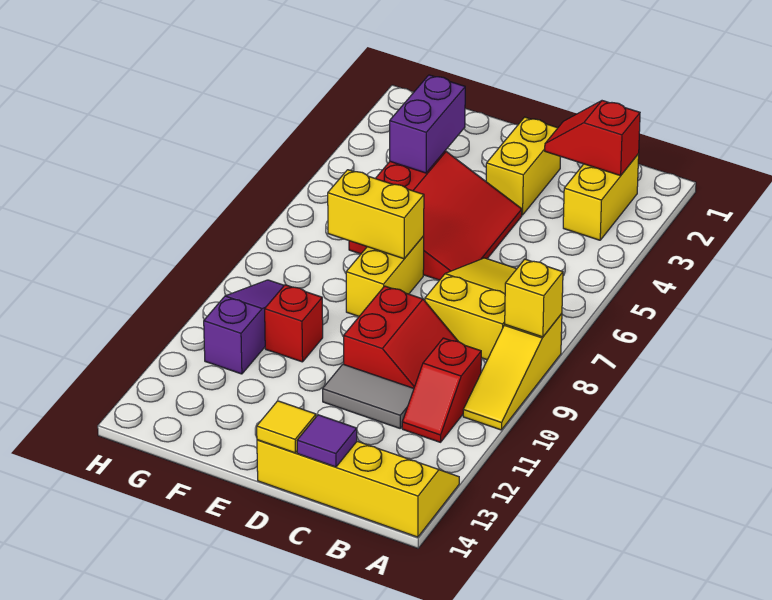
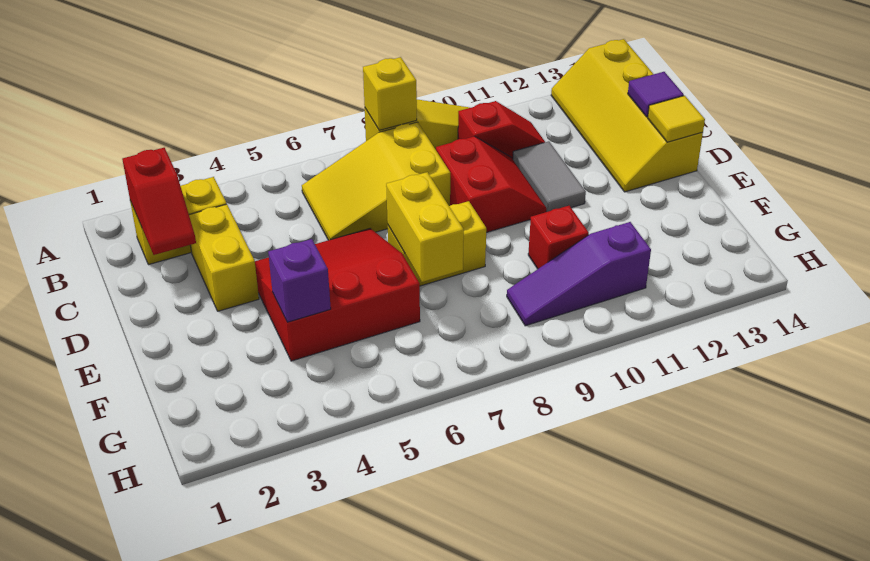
red slope C9:D10 level 1 top D -> red slope C9:D10 level 1 top 9
yellow brick D2:D3 level 1 -> yellow brick C3:D3 level 1
purple brick F3:F4 level 2 -> purple brick F4 level 2

